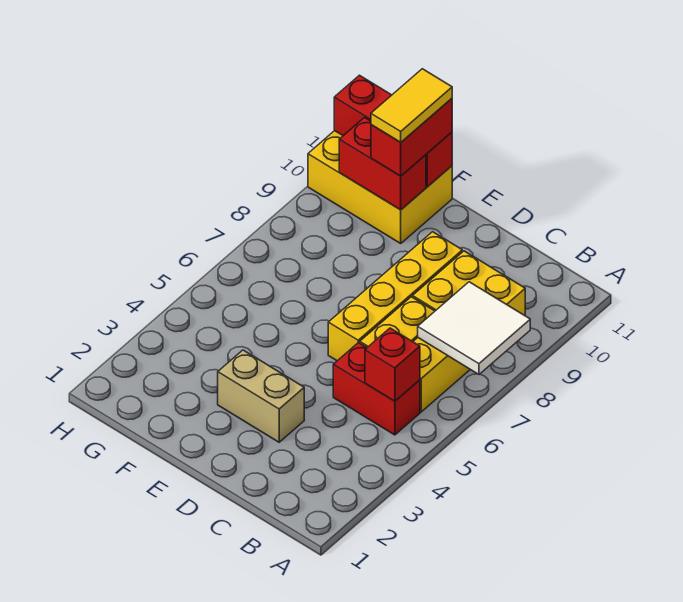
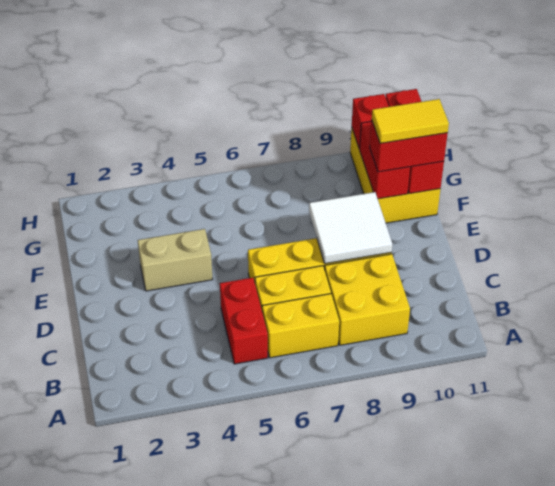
white tile A7:B8 level 2 -> white tile D8:E9 level 2
red brick B5 level 2 -> red brick H10 level 2
tan brick D3:E3 level 1 -> tan brick E3:E4 level 1

